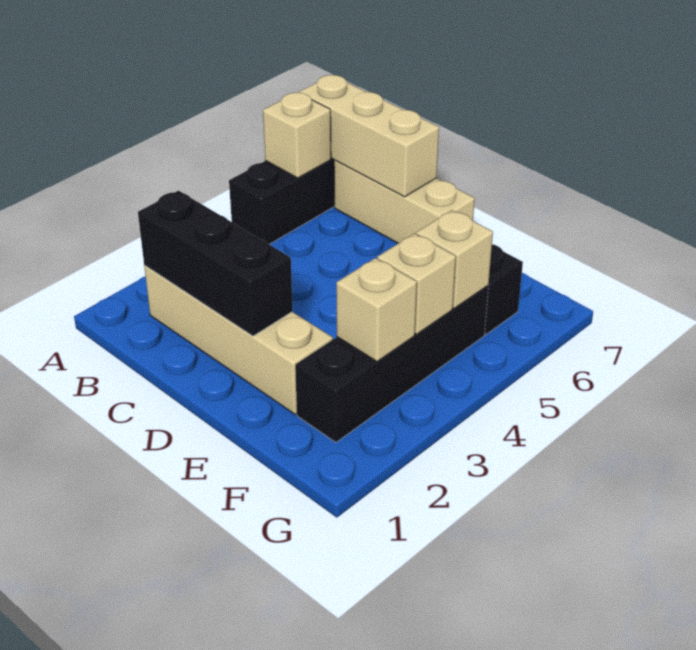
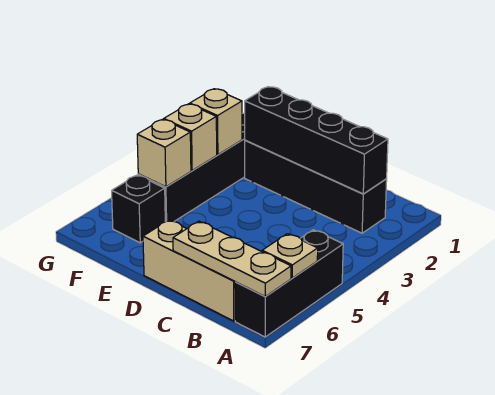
tan brick A6 level 2 -> tan plate A6 level 2
tan brick A7:C7 level 2 -> tan plate A7:C7 level 2
tan brick B2:E2 level 1 -> black brick B2:E2 level 1
black brick B2:D2 level 2 -> black brick B2:E2 level 2

